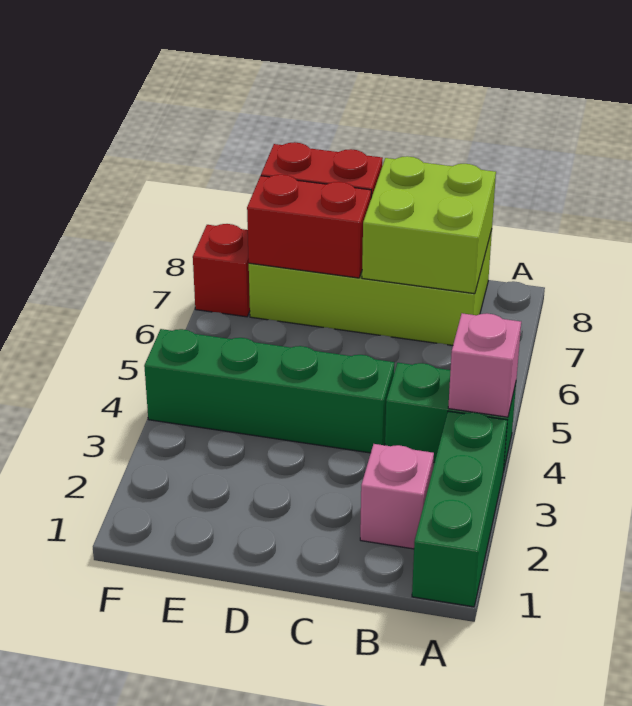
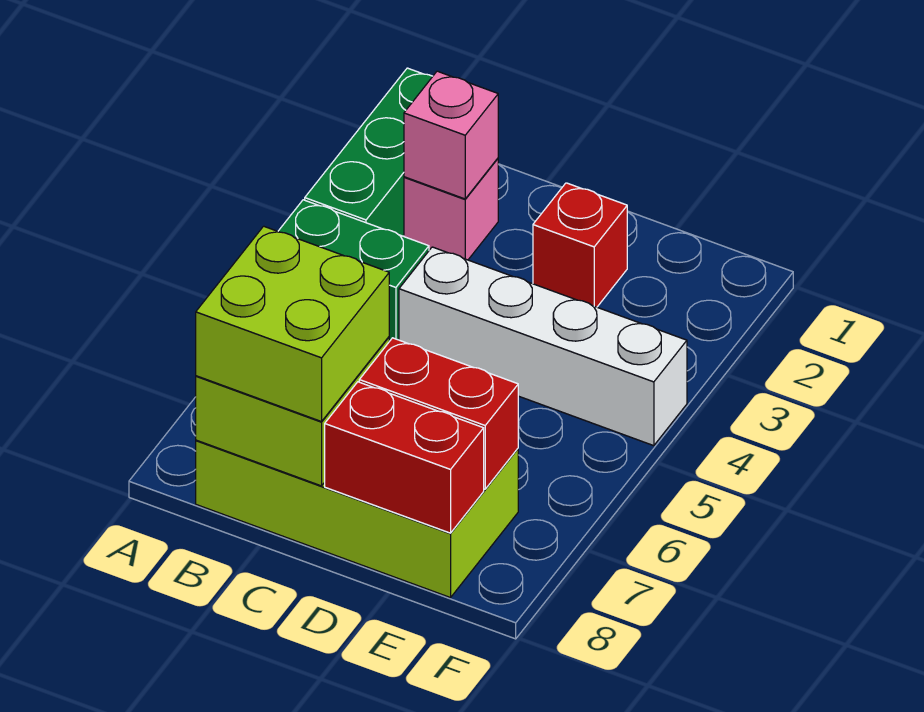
pink brick A4 level 2 -> pink brick B2 level 2
none -> lime brick B7:C8 level 3
green brick C4:F4 level 1 -> white brick C4:F4 level 1
red brick F7 level 1 -> red brick D2 level 1

